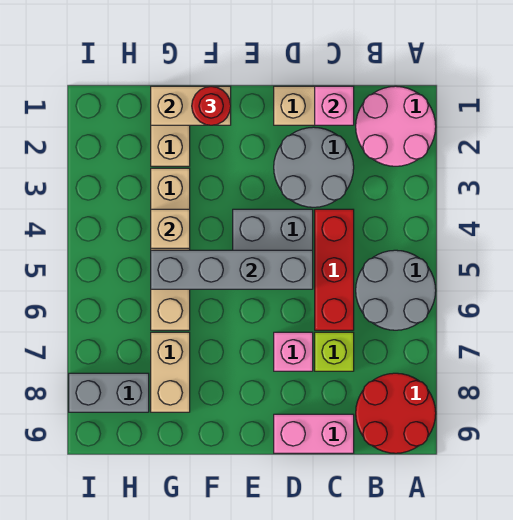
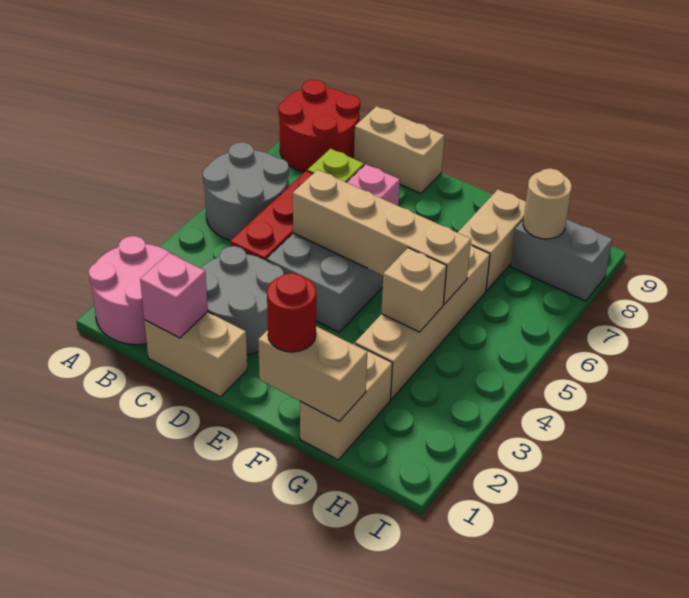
pink brick C9:D9 level 1 -> tan brick C9:D9 level 1
grey brick D5:G5 level 2 -> tan brick D5:G5 level 2
none -> tan round brick H8 level 2

